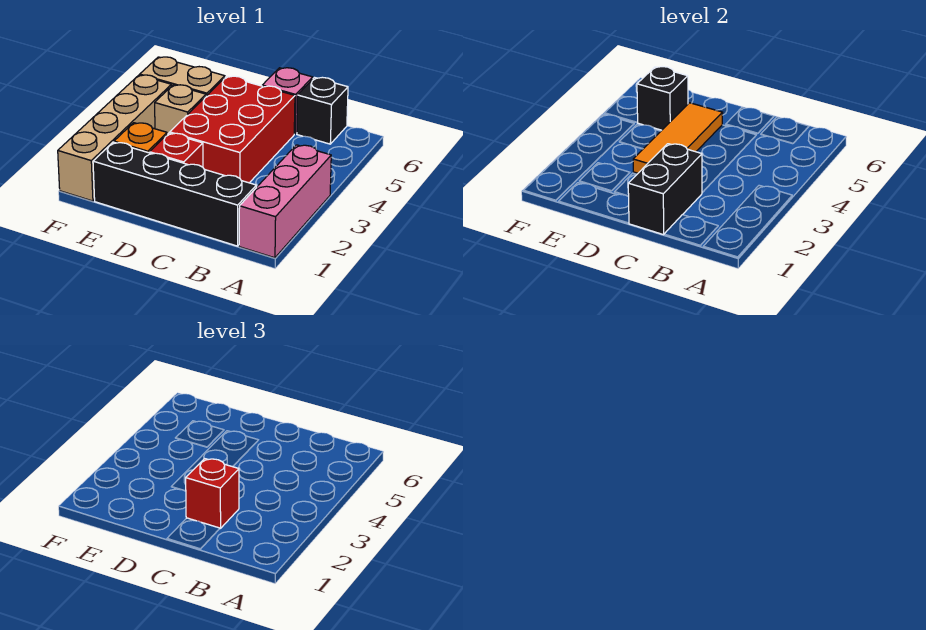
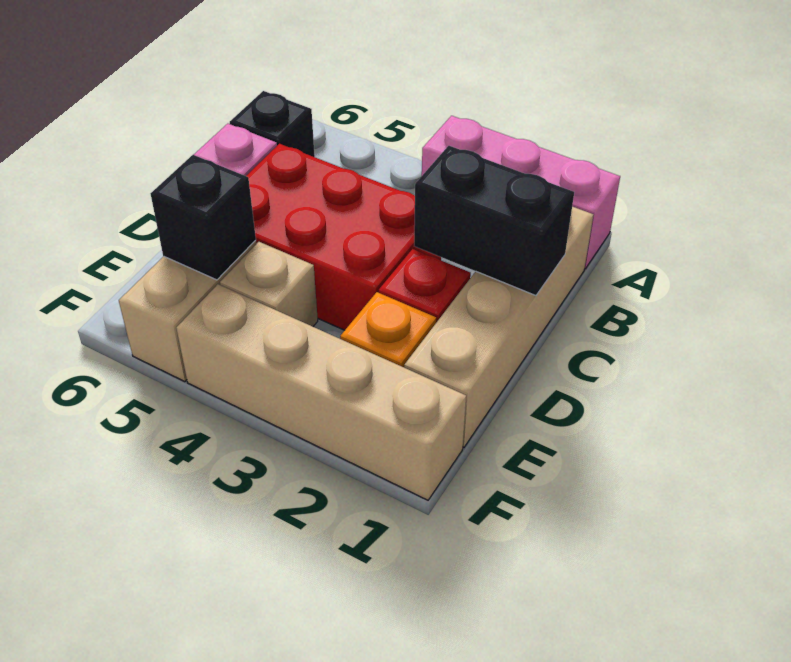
black brick B1:E1 level 1 -> tan brick B1:E1 level 1
red brick C2 level 3 -> none
orange tile D3:D5 level 2 -> none

